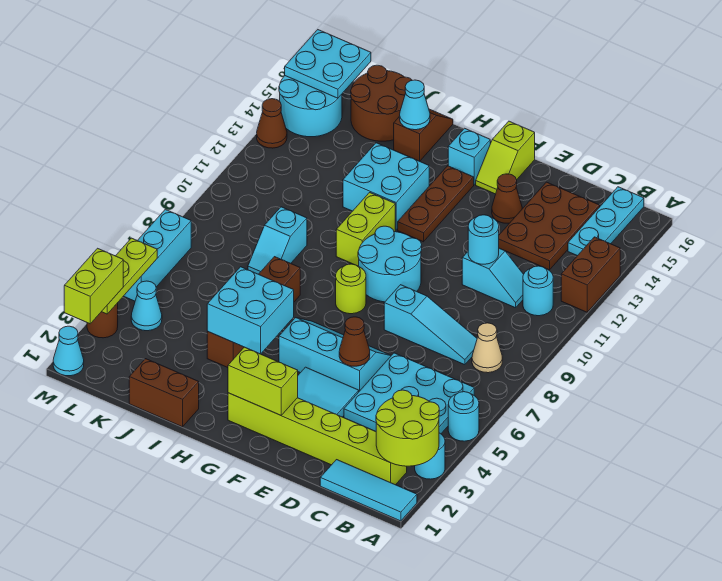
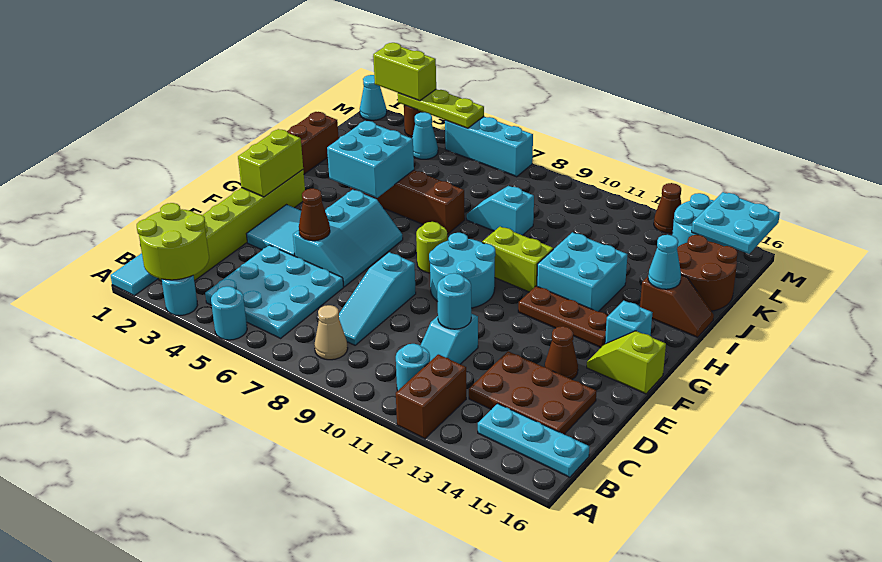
brown brick A12:A13 level 1 -> brown brick A12:B12 level 1

